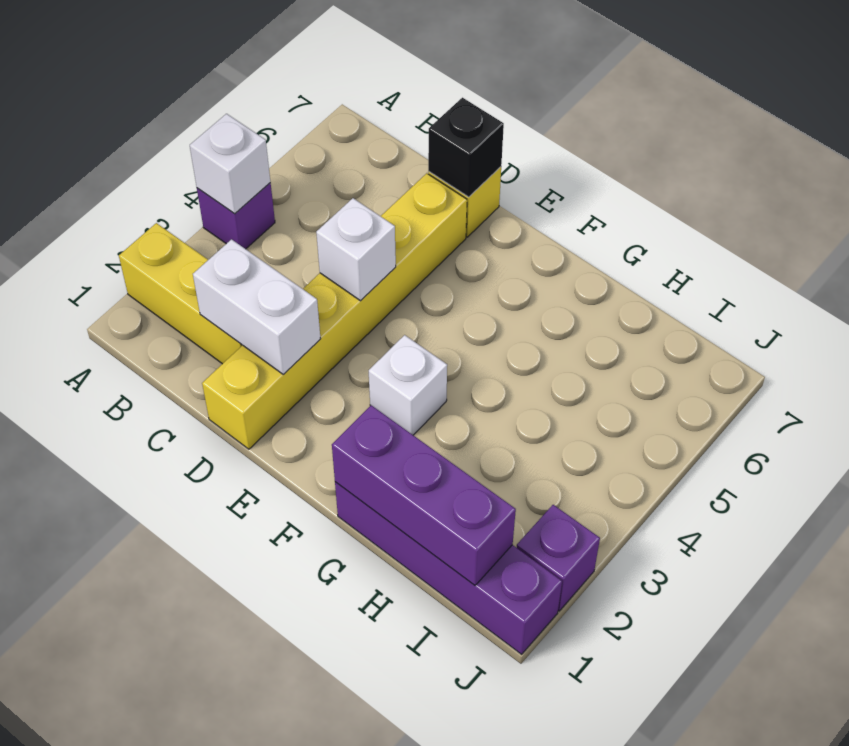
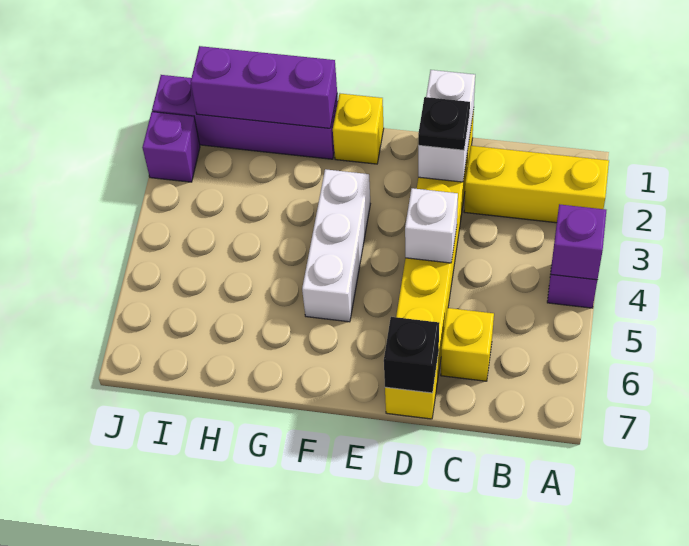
white brick A4 level 2 -> purple brick A4 level 2
white brick C2:D2 level 2 -> white brick D1:D2 level 2
none -> yellow brick C6 level 1
none -> black plate D2 level 3
none -> yellow brick F1 level 1
white brick F3 level 1 -> white brick F3:F5 level 1

